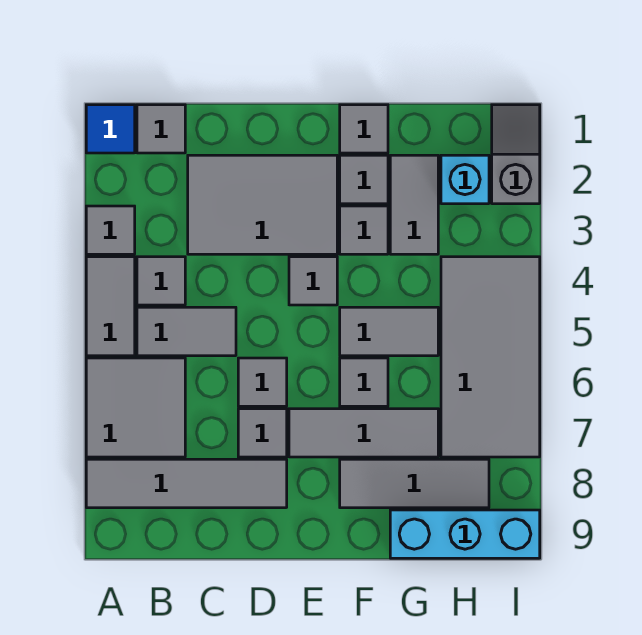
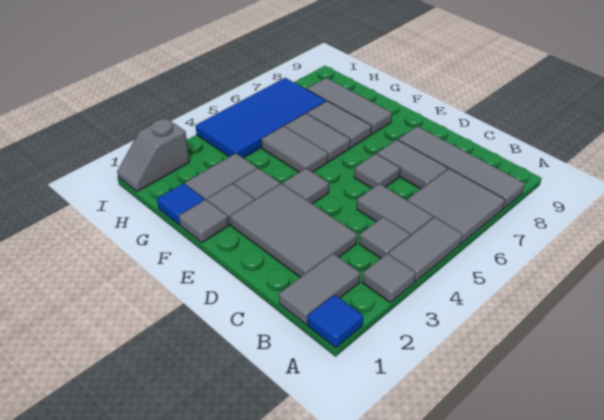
grey tile B1 level 1 -> grey tile B1:B2 level 1
grey tile D7 level 1 -> grey tile C7:D7 level 1
grey tile E7:G7 level 1 -> grey tile F7:G7 level 1
grey tile F6 level 1 -> grey tile F6:G6 level 1
none -> blue tile G1 level 1
cyan brick G9:I9 level 1 -> none
cyan brick H2 level 1 -> none
grey tile H4:I7 level 1 -> blue tile H4:I7 level 1

